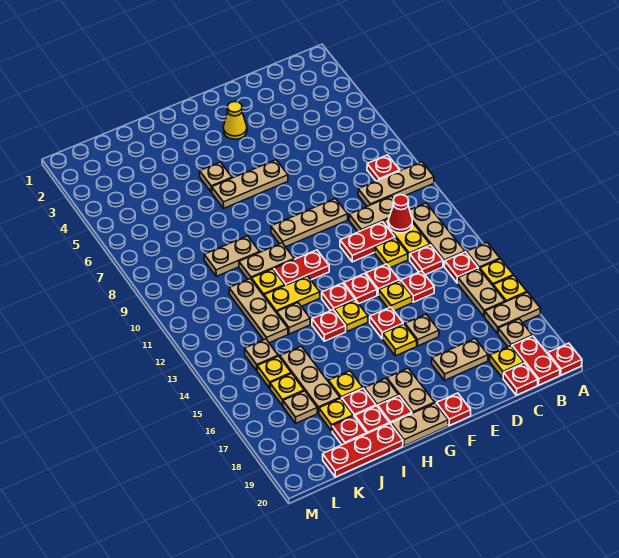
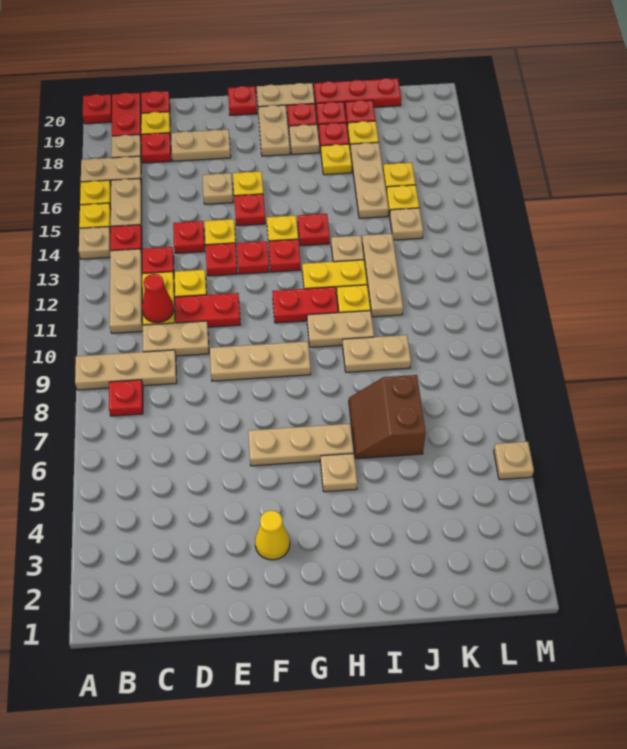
none -> red plate C18 level 1
none -> brown slope I6:J7 level 1 top J
tan plate K17 level 1 -> tan plate M5 level 1

